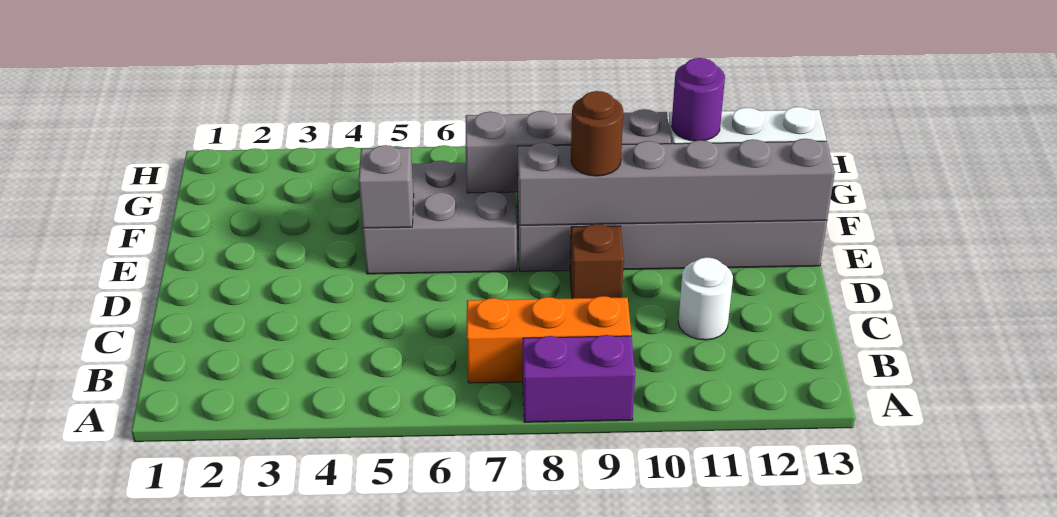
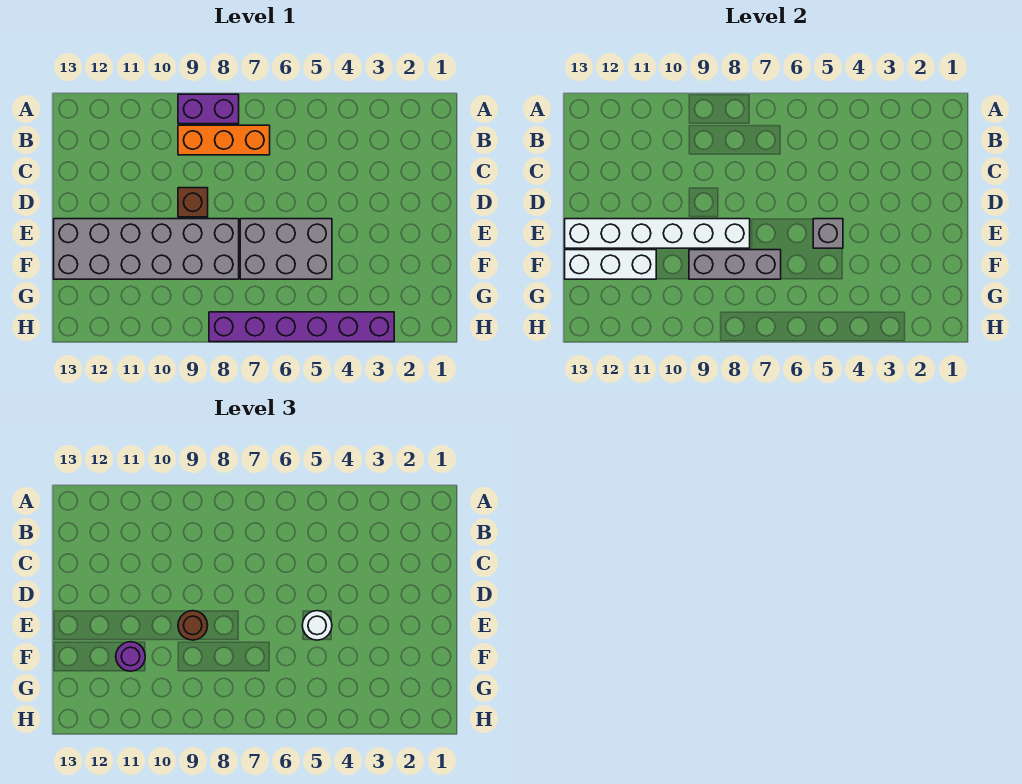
white round brick C11 level 1 -> white round brick E5 level 3
grey brick E8:E13 level 2 -> white brick E8:E13 level 2
grey brick F7:F10 level 2 -> grey brick F7:F9 level 2
none -> purple brick H3:H8 level 1

